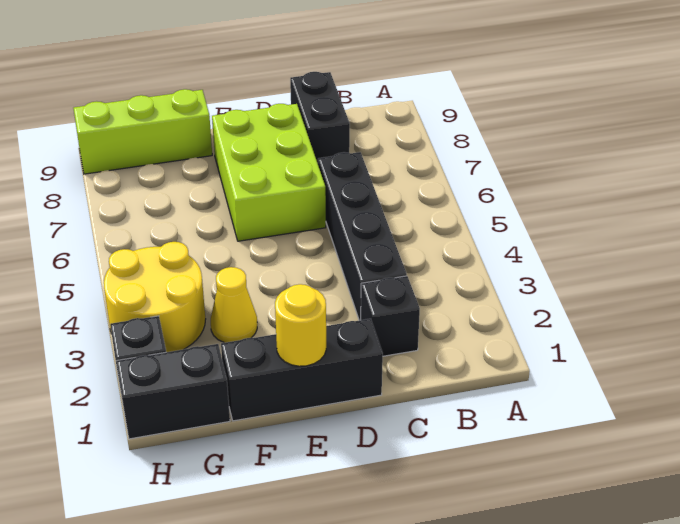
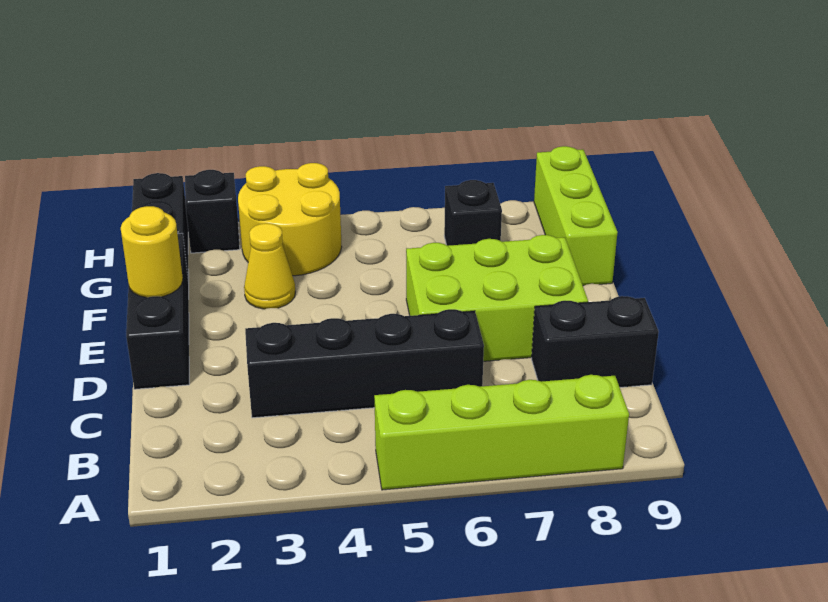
none -> lime brick A5:A8 level 1
black brick C2 level 1 -> black brick G7 level 1

